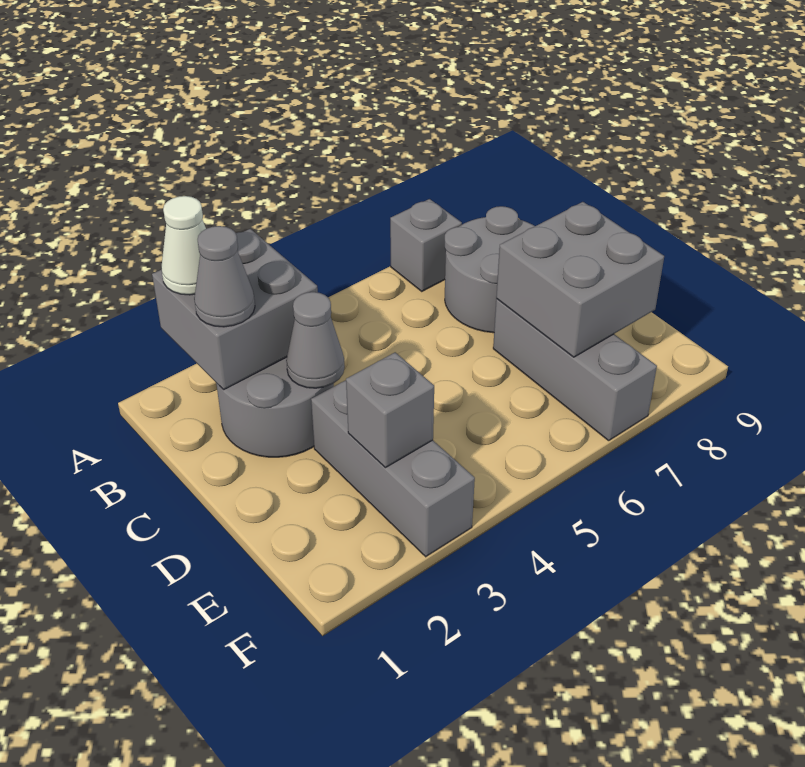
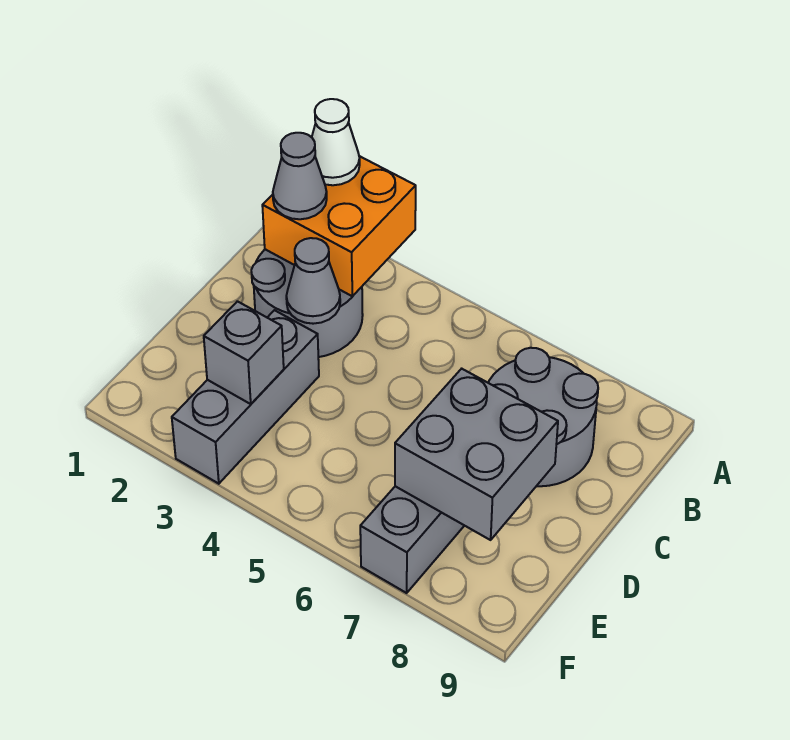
grey brick A2:B3 level 2 -> orange brick A2:B3 level 2
grey brick A7 level 1 -> none

